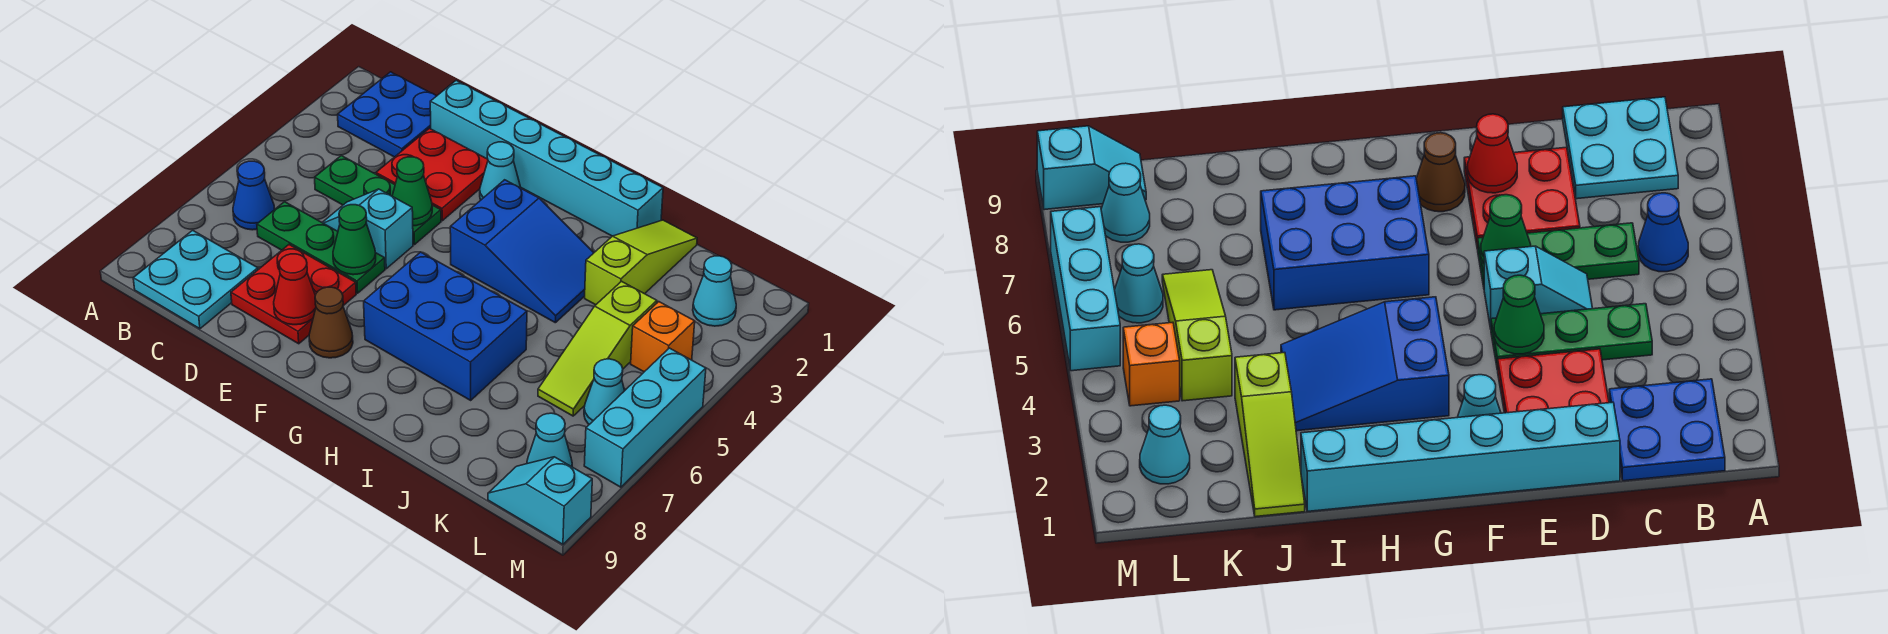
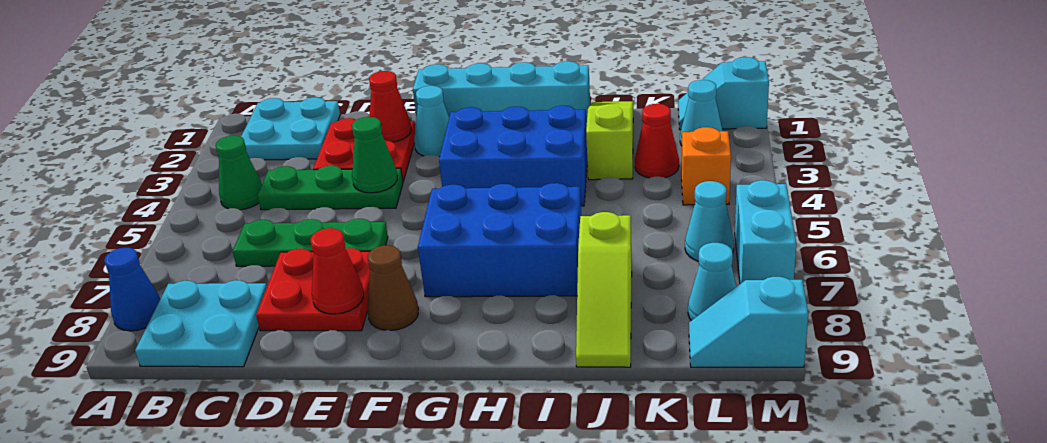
blue plate B1:C2 level 1 -> cyan plate B1:C2 level 1
blue cone B6 level 1 -> blue cone A8 level 1
cyan brick D1:I1 level 1 -> cyan brick F1:I1 level 1
cyan slope D5:E5 level 1 top E -> cyan slope L1:M1 level 1 top M
none -> red cone E2 level 2
green cone E6 level 2 -> green cone B4 level 1
blue slope G3:I4 level 1 top G -> blue brick G3:I4 level 1
none -> red cone K3 level 1
lime slope K4:K6 level 1 top 4 -> lime slope J7:J9 level 1 top 7
cyan brick M5:M7 level 1 -> cyan brick M6:M7 level 1

